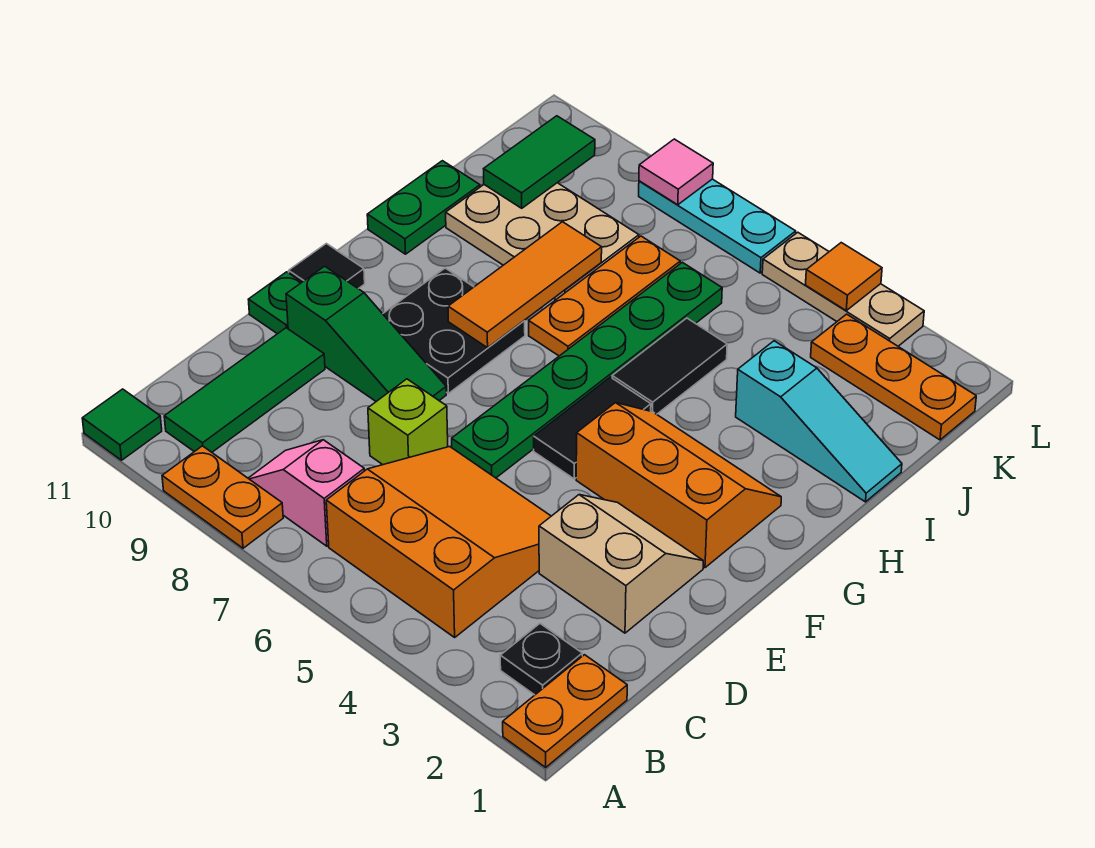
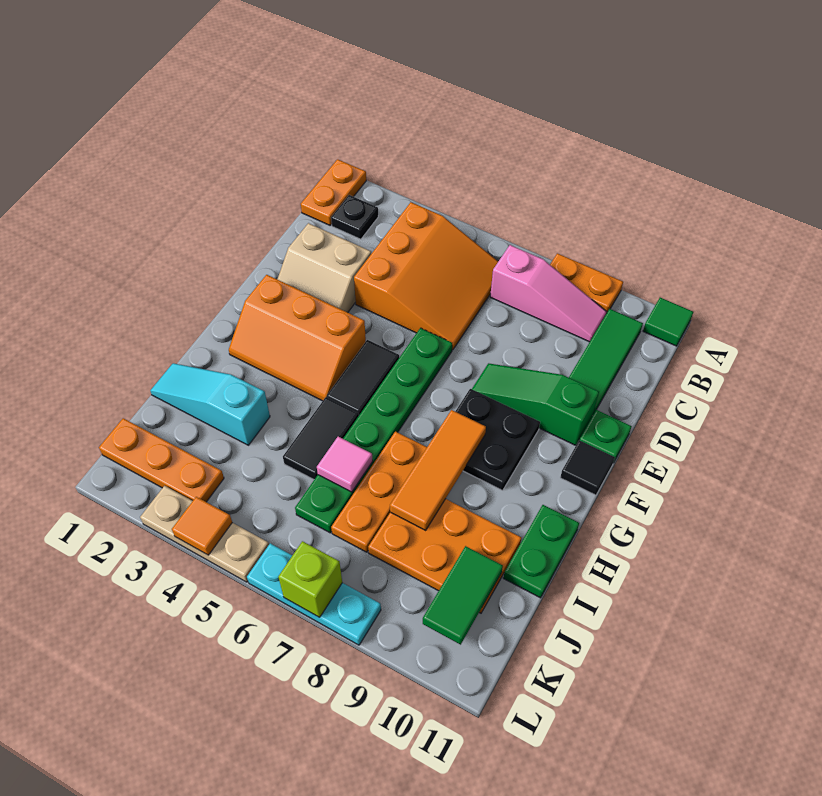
orange slope B4:D6 level 1 top B -> orange slope B4:D6 level 1 top 4
pink slope B7:B8 level 1 top 7 -> pink slope B7:B9 level 1 top 7
lime brick D7 level 1 -> lime brick L7 level 2
tan plate I8:J10 level 1 -> orange plate I8:J10 level 1
pink tile L8 level 2 -> pink tile I6 level 2

